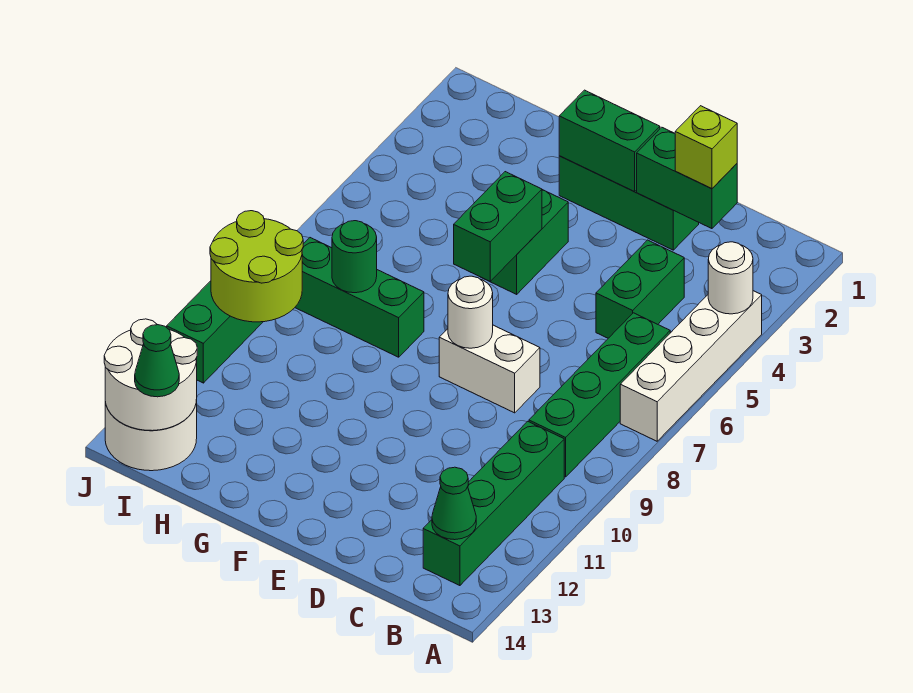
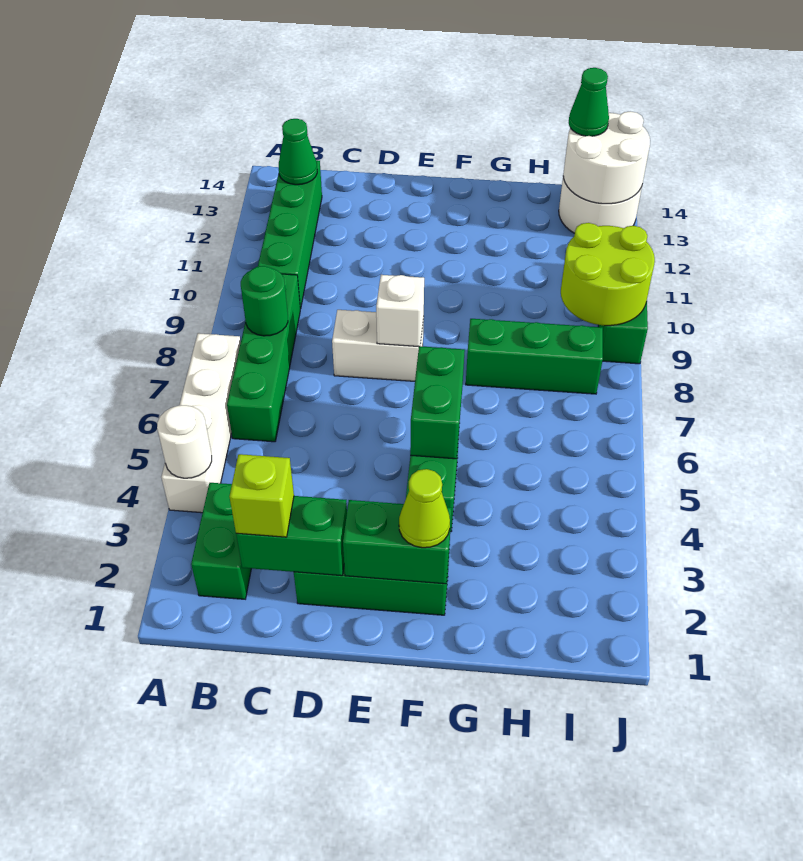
green brick C4:C5 level 1 -> green brick B2:B3 level 1
white round brick E8 level 2 -> white brick E8 level 2
none -> lime cone F2 level 3
green round brick H8 level 2 -> green round brick B8 level 2

